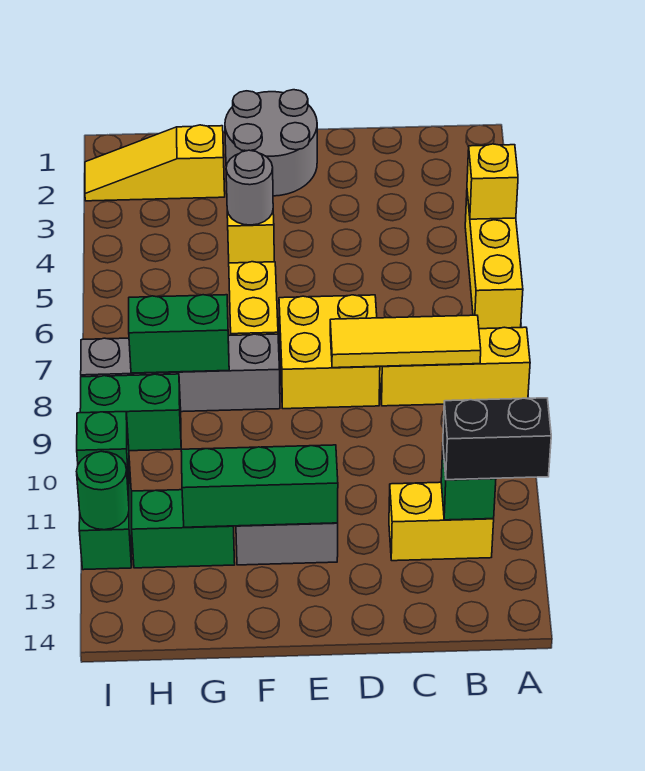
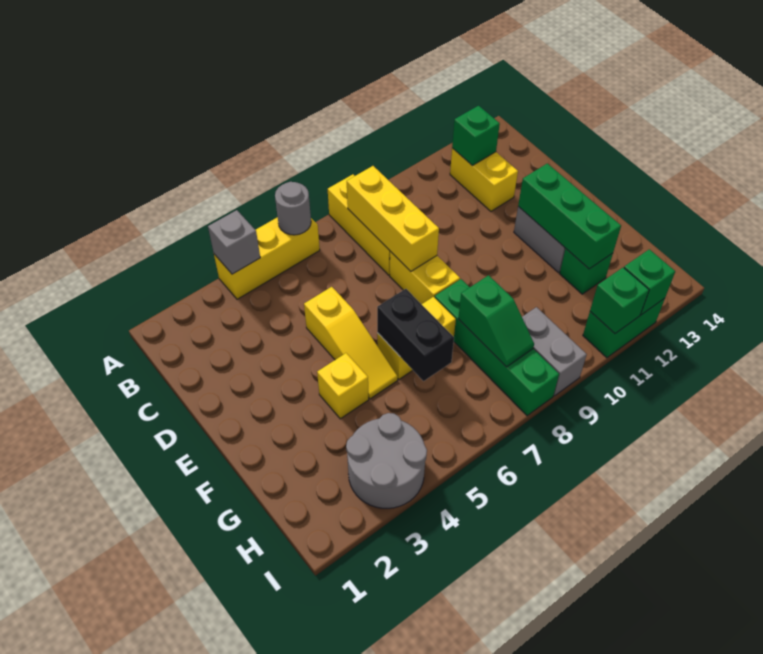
yellow brick A4 level 2 -> grey brick A4 level 2
black brick A12:B12 level 3 -> black brick F6:G6 level 2
yellow tile B8:D8 level 2 -> yellow brick B8:D8 level 2
yellow brick D7:E8 level 1 -> yellow brick D8:E8 level 1
grey round brick E1:F2 level 1 -> grey round brick H3:I4 level 1
grey round brick F4 level 2 -> grey round brick A6 level 2
grey brick F8:I8 level 1 -> green brick F8:I8 level 1
yellow slope G2:I2 level 1 top G -> yellow slope D5:F5 level 1 top D
green brick G8:H8 level 2 -> green slope G8:H8 level 2 top G
green brick G12:H12 level 1 -> green brick G12 level 1
green brick H9:I9 level 1 -> grey brick H9:I9 level 1
green round brick I12 level 2 -> green brick I12 level 2

